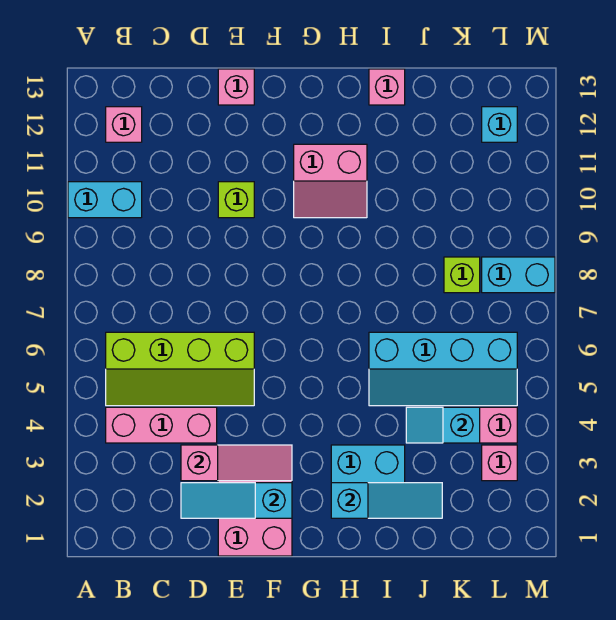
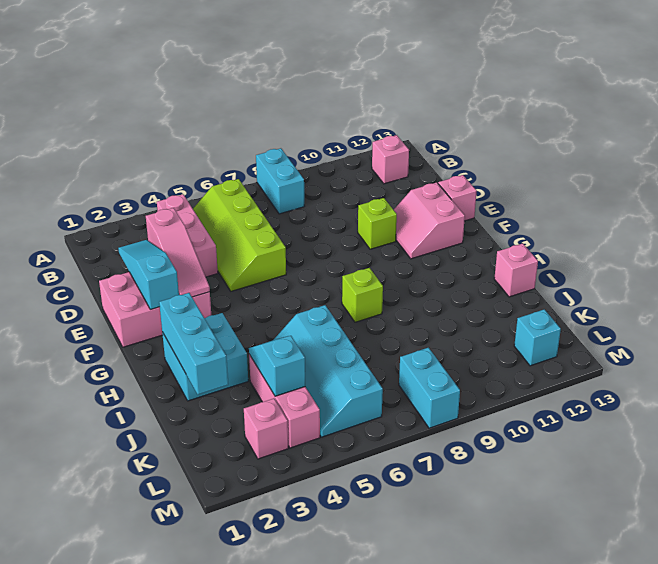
cyan brick A10:B10 level 1 -> cyan brick A8:B8 level 1
pink slope G10:H11 level 1 top 11 -> pink slope E11:F12 level 1 top 12
cyan slope H2:J2 level 2 top H -> cyan brick H2:J2 level 2
lime brick K8 level 1 -> lime brick H8 level 1

